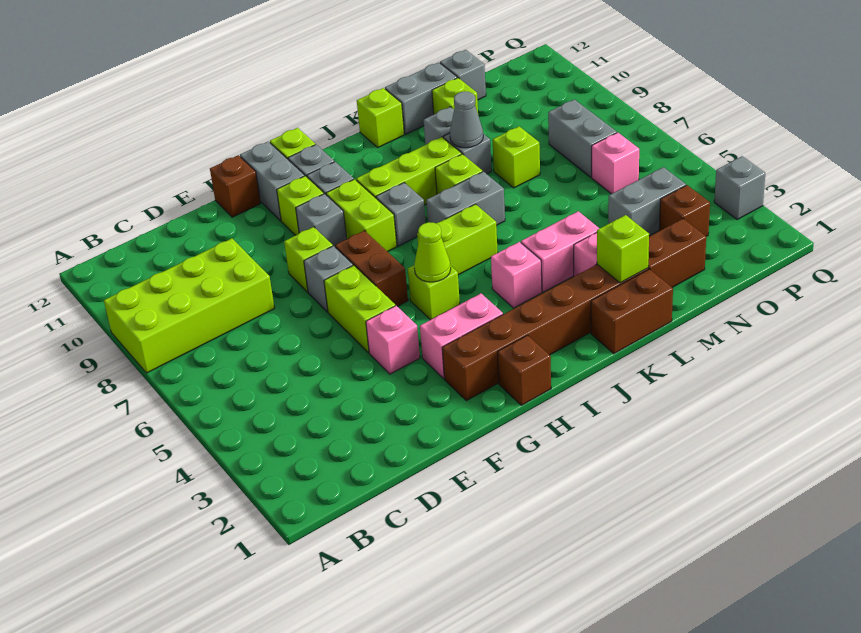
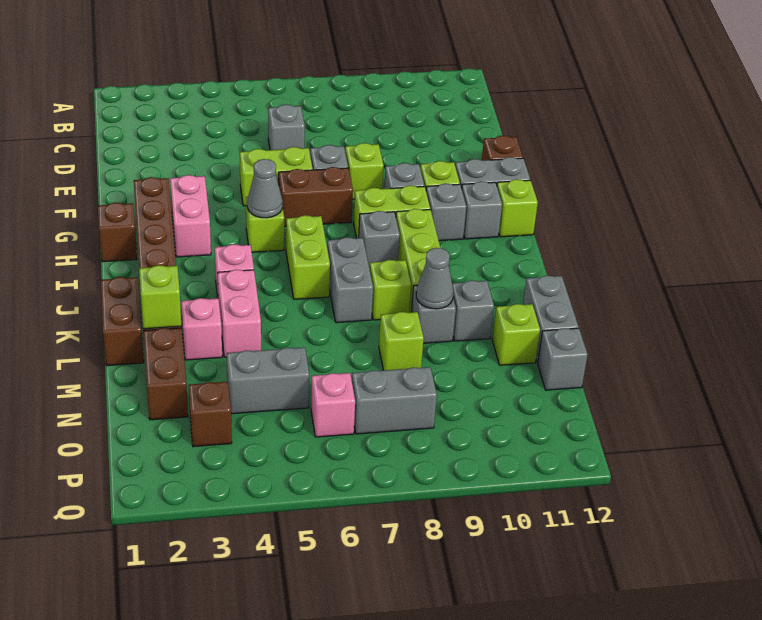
lime brick A8:D9 level 1 -> none
pink brick F4 level 1 -> none
lime cone H5 level 2 -> grey cone H5 level 2
lime brick K12 level 1 -> none
grey brick N4:O4 level 1 -> grey brick N4:N5 level 1
grey brick Q3 level 1 -> grey brick D6 level 1

